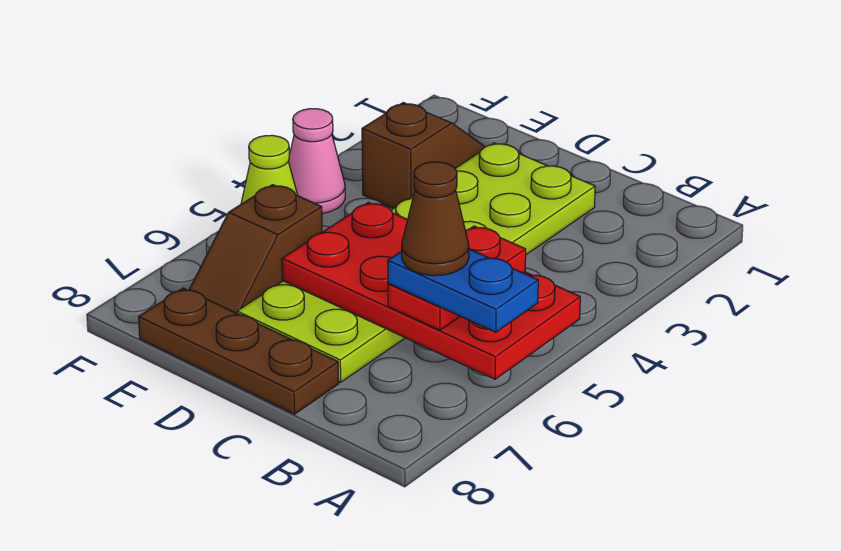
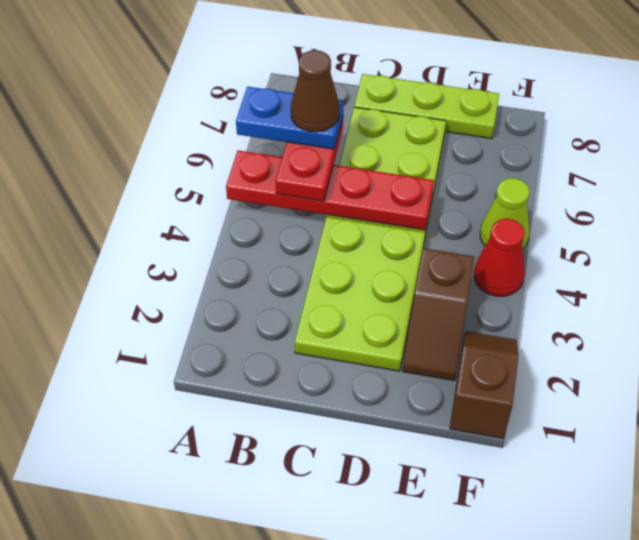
red plate A5:D6 level 2 -> red plate A5:D5 level 2
brown plate C8:E8 level 1 -> lime plate C8:E8 level 1
brown slope E6:E7 level 1 top 6 -> brown slope F1:F2 level 1 top 1
pink cone F4 level 1 -> red cone F4 level 1

